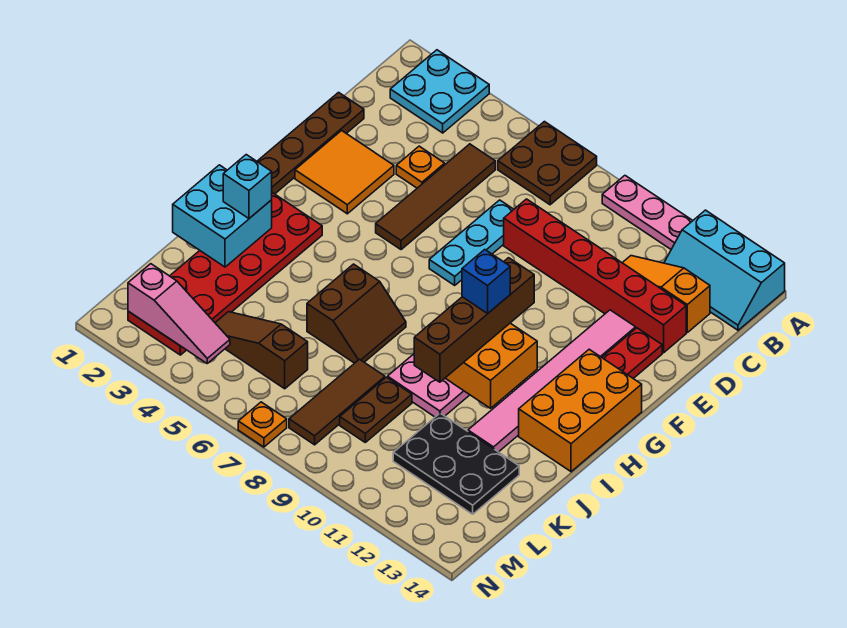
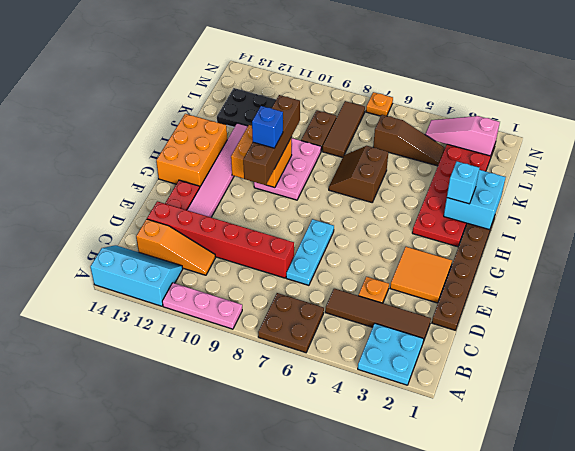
brown tile C5:F5 level 1 -> brown tile C2:C5 level 1

